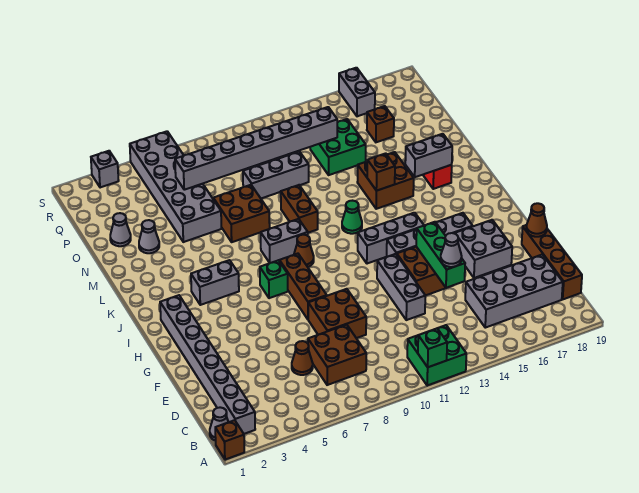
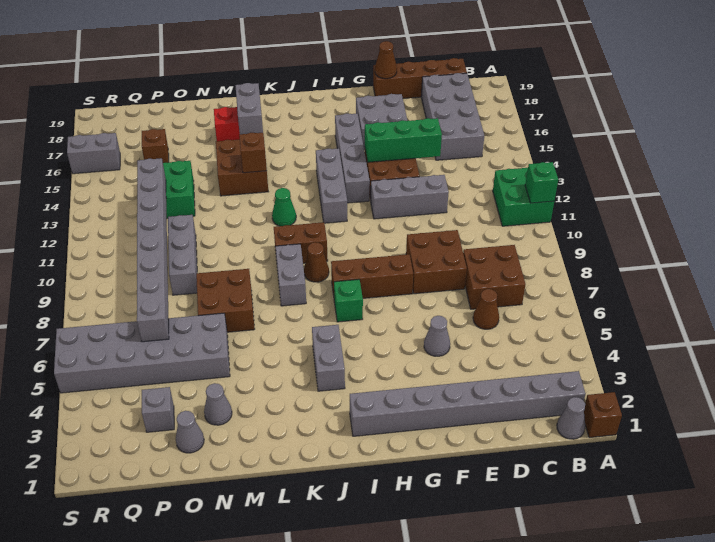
grey cone E14 level 3 -> grey cone F5 level 1
brown brick L10:M10 level 1 -> brown brick J10:K10 level 1
grey brick S3 level 1 -> grey brick P3 level 1

